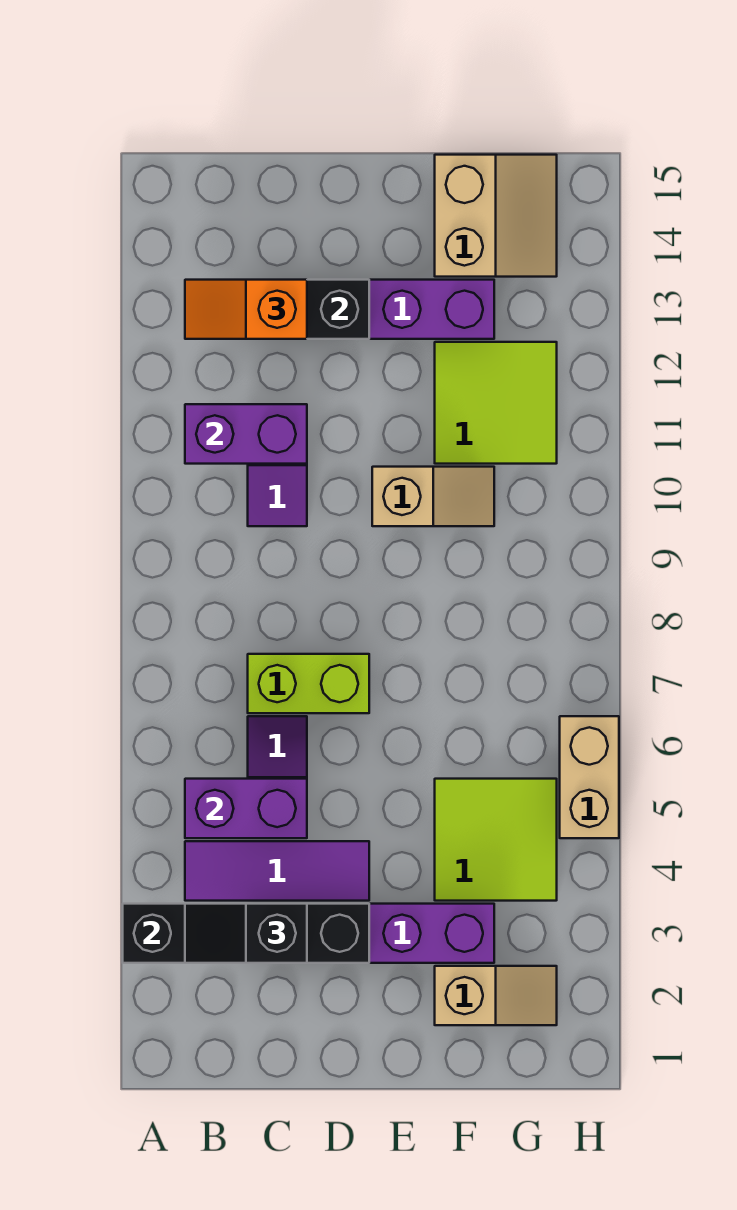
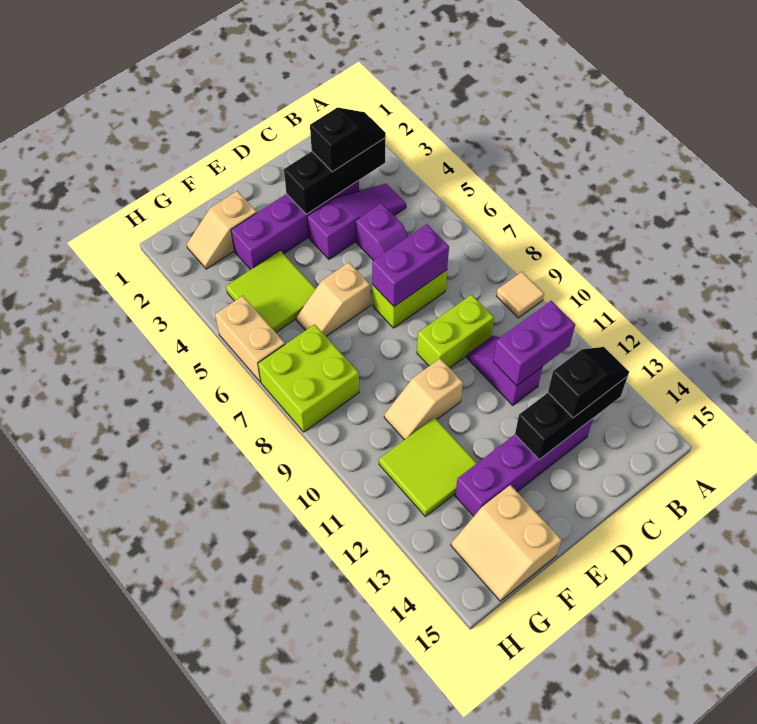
black brick A3:D3 level 2 -> black brick B3:D3 level 2
none -> tan tile A9 level 1
purple tile B4:D4 level 1 -> purple slope B4:D4 level 1 top D
purple brick B5:C5 level 2 -> purple brick C7:D7 level 2
orange slope B13:C13 level 3 top C -> black slope B13:C13 level 3 top C
none -> lime brick C9:D9 level 1
none -> tan slope E6:F6 level 1 top E
none -> lime brick G7:H8 level 1

